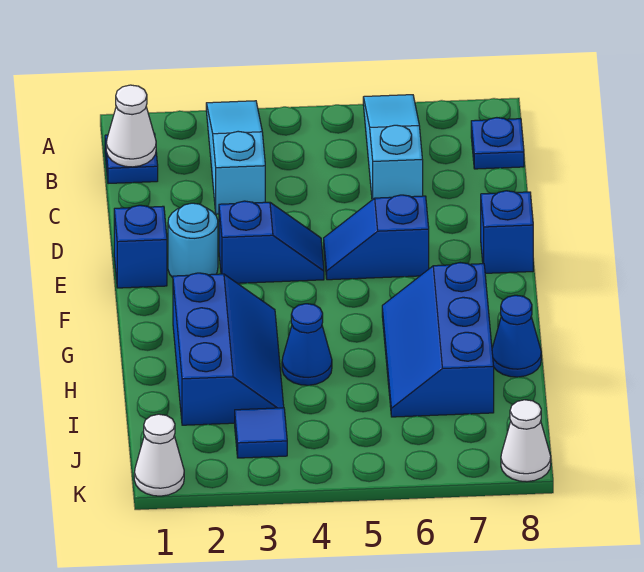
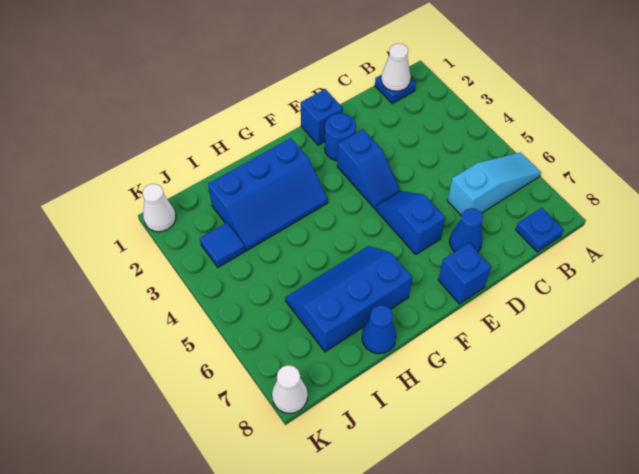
cyan slope A3:C3 level 1 top C -> none
cyan round brick E2 level 1 -> blue round brick E2 level 1
blue cone H4 level 1 -> blue cone D7 level 1

